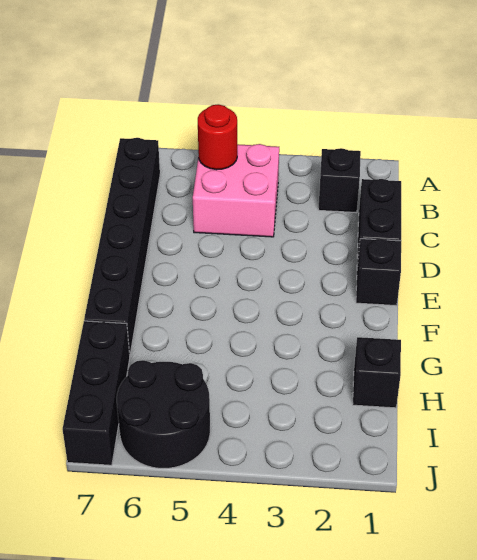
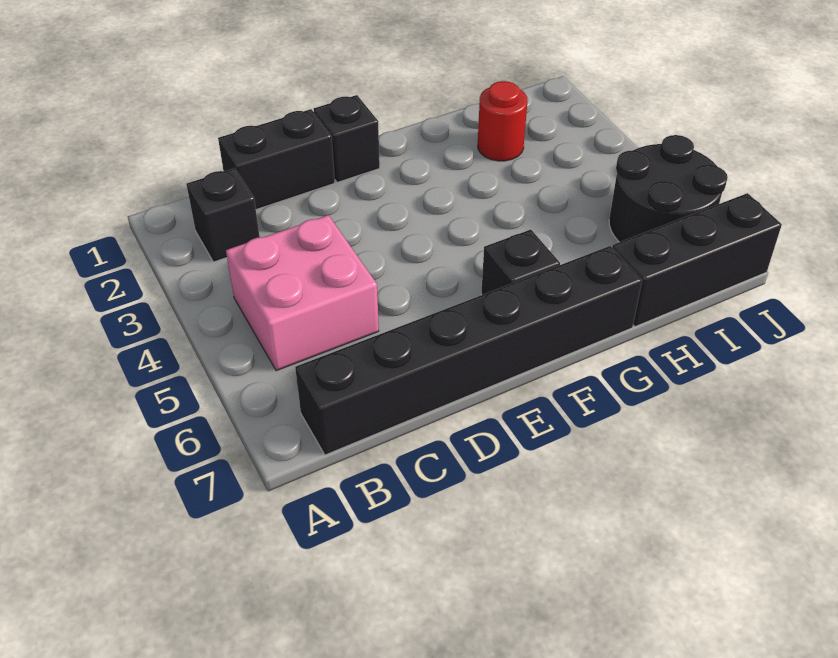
red round brick B5 level 2 -> red round brick H2 level 1
black brick H1 level 1 -> black brick F6 level 1

